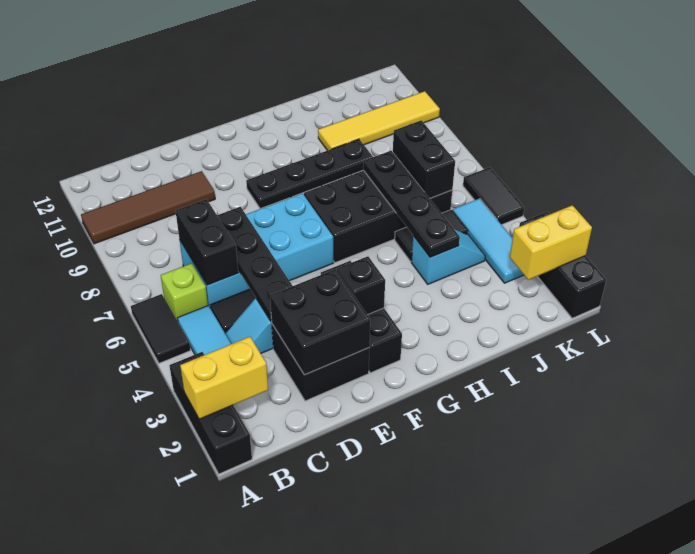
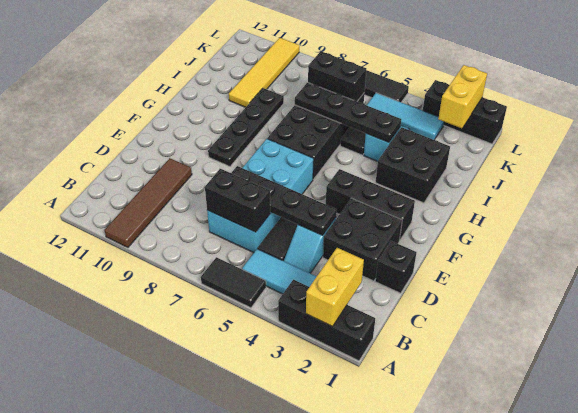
lime brick B6 level 1 -> none
black brick D2:E3 level 2 -> black brick H2:I3 level 1
black brick F3 level 2 -> black brick D1 level 1

